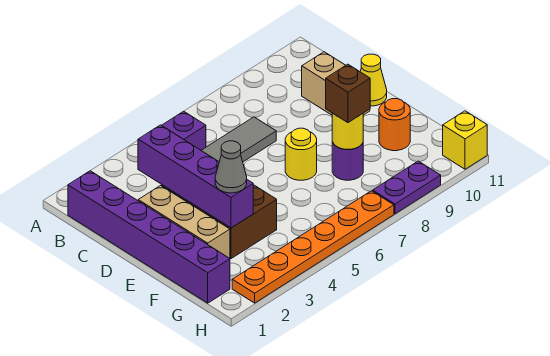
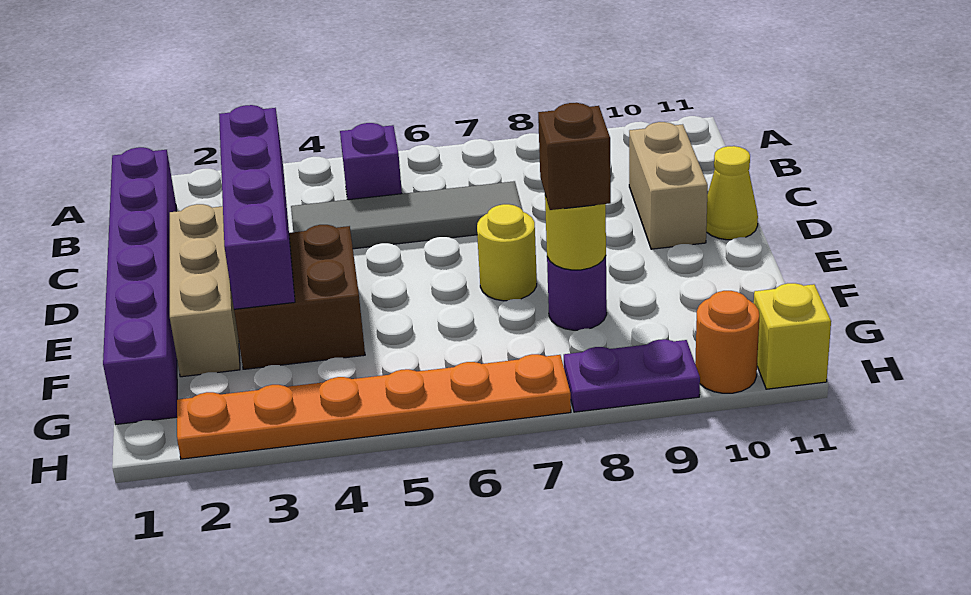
grey cone F3 level 3 -> none
orange round brick F10 level 1 -> orange round brick H10 level 1

